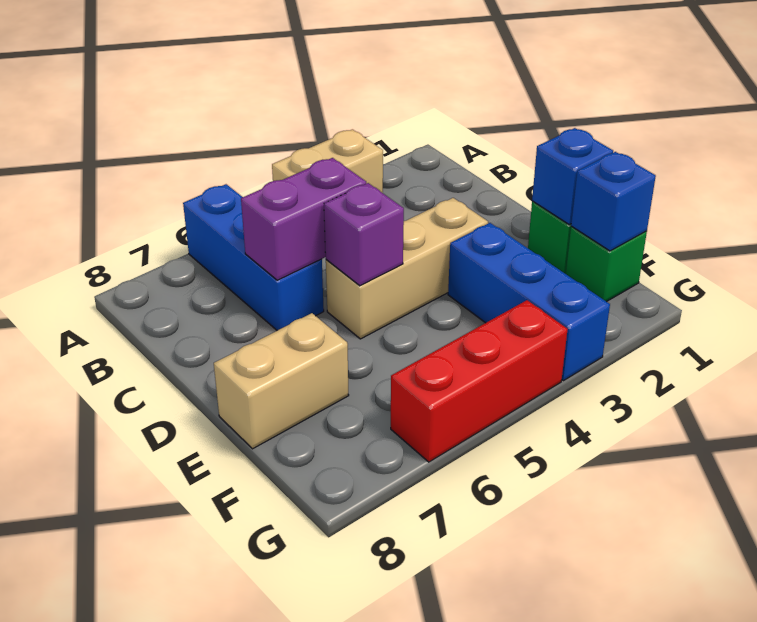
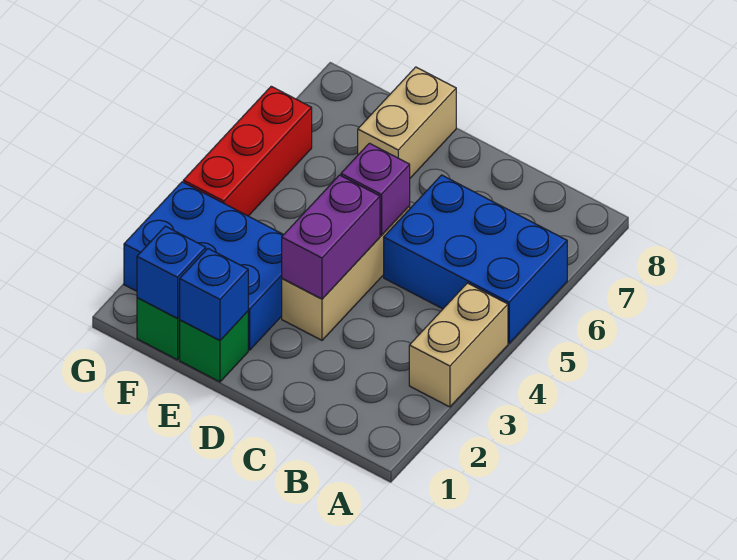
blue brick A6:C6 level 1 -> blue brick A5:C6 level 1
purple brick C5:C6 level 2 -> purple brick D3:D4 level 2
blue brick E3:G3 level 1 -> blue brick E2:G3 level 1

